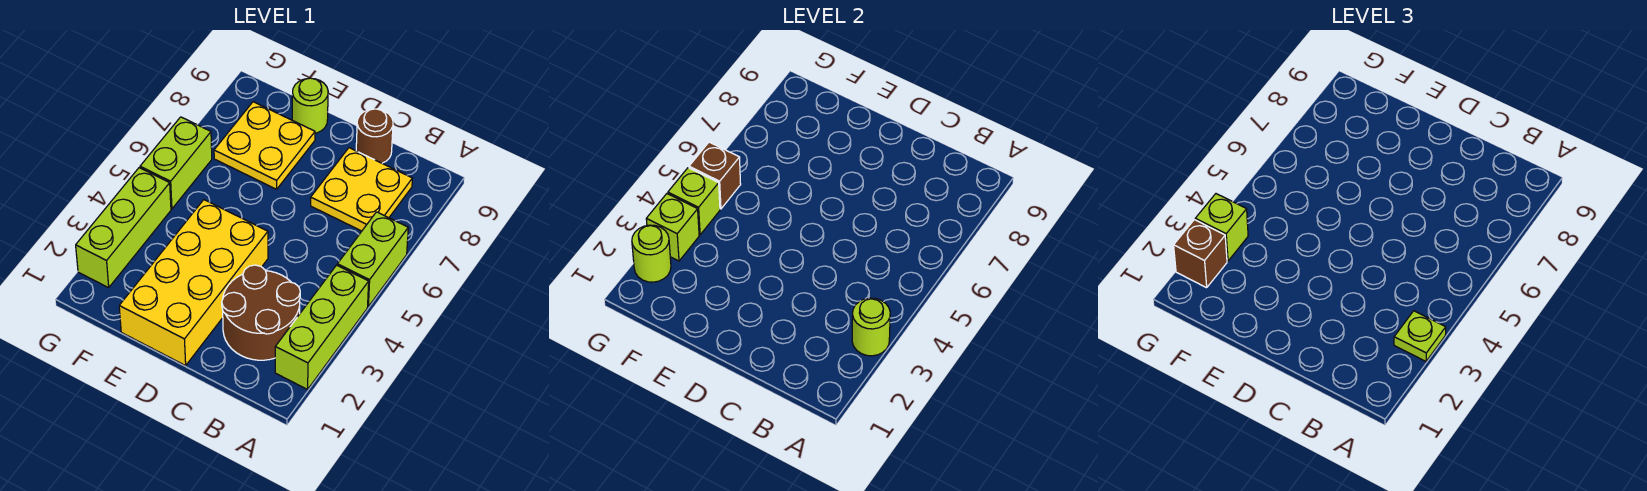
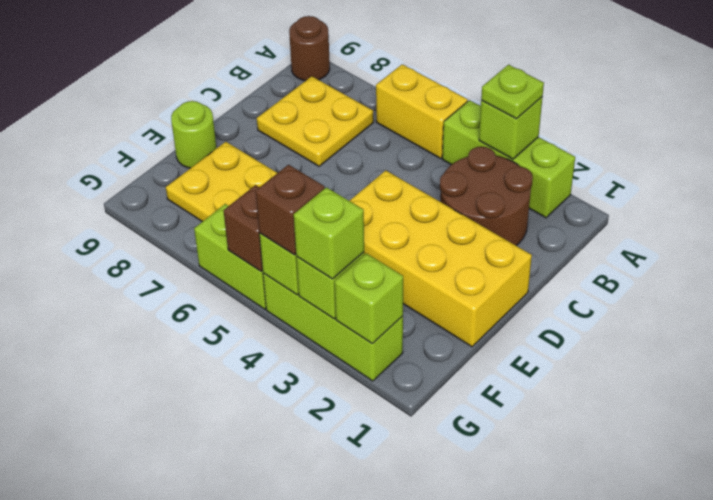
lime round brick A3 level 2 -> lime brick A3 level 2
lime brick A5:A6 level 1 -> yellow brick A5:A6 level 1
brown round brick C9 level 1 -> brown round brick A9 level 1
lime round brick G2 level 2 -> lime brick G2 level 2
brown brick G2 level 3 -> brown brick G4 level 3

